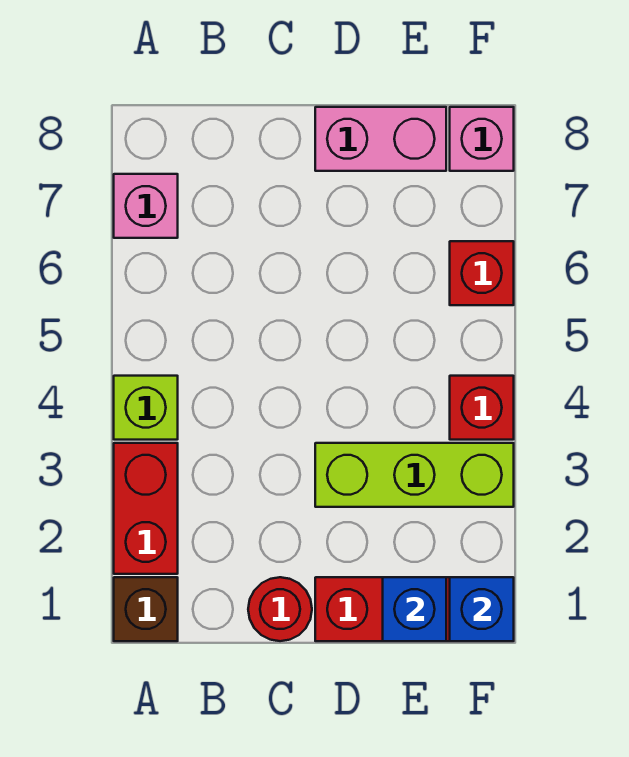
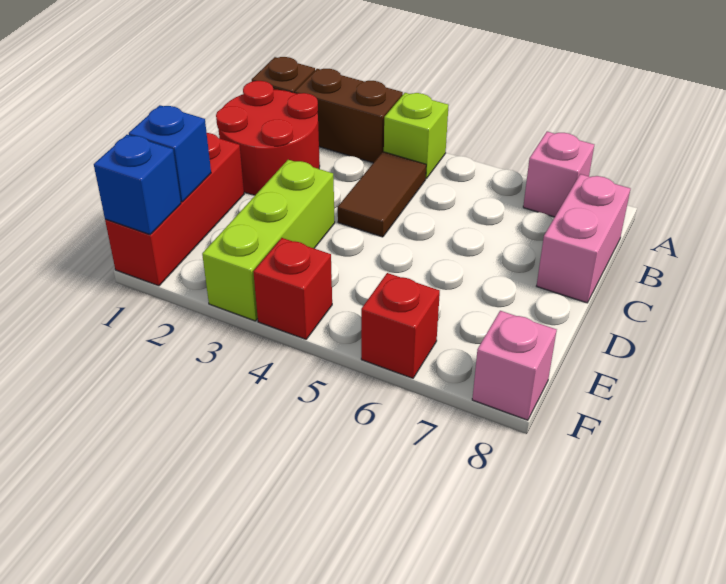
red brick A2:A3 level 1 -> brown brick A2:A3 level 1
none -> brown tile B4:C4 level 1
red round brick C1 level 1 -> red round brick B1:C2 level 1
pink brick D8:E8 level 1 -> pink brick B8:C8 level 1

